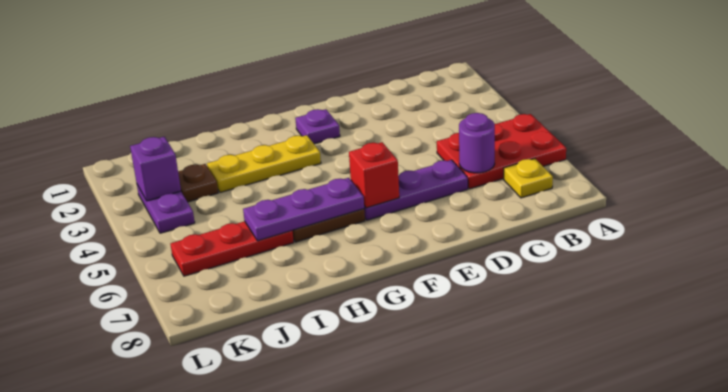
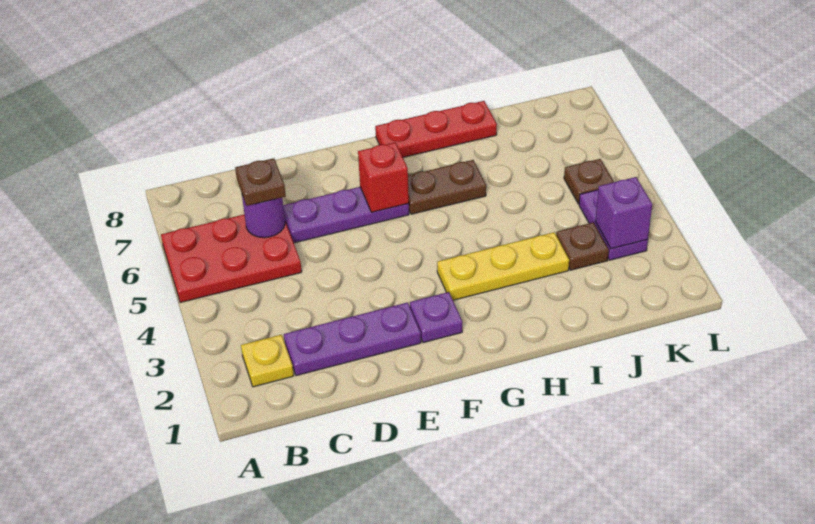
yellow plate B7 level 1 -> yellow plate B2 level 1
none -> brown plate C6 level 3
purple plate G6:I6 level 2 -> purple plate C2:E2 level 1
red plate I6:K6 level 1 -> red plate G8:I8 level 1
none -> brown plate K5 level 1

